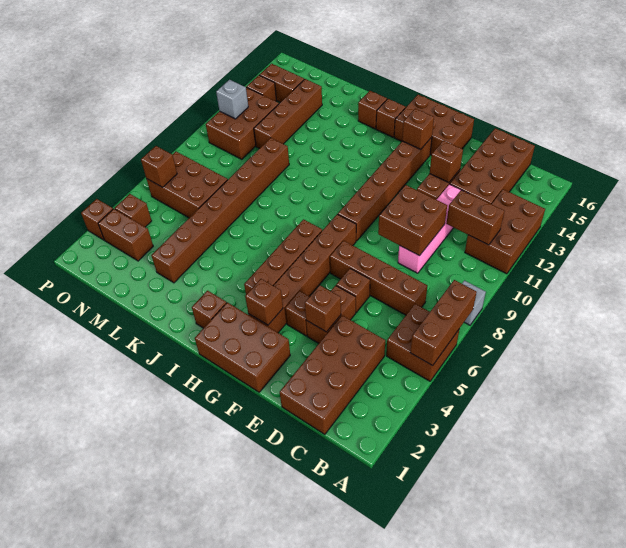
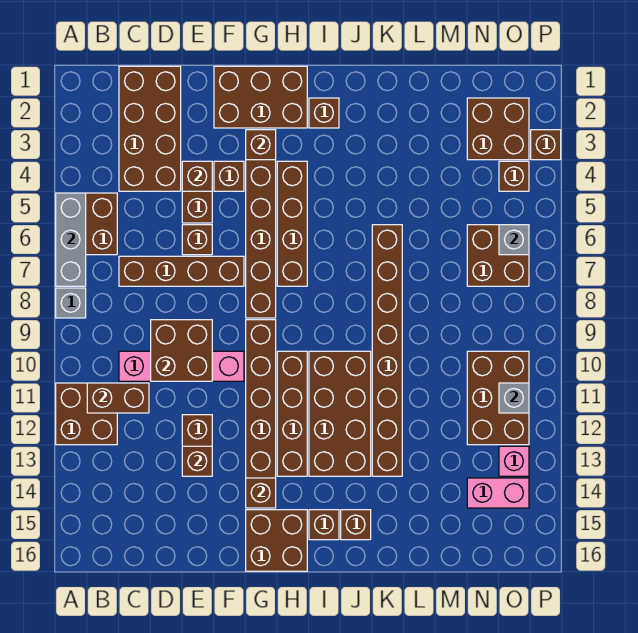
brown brick A5:A7 level 2 -> grey brick A5:A7 level 2
brown brick A11:B13 level 1 -> brown brick A11:B12 level 1
brown brick C13:D16 level 1 -> brown brick I10:J13 level 1
pink brick D9:D12 level 1 -> pink brick C10:F10 level 1
brown brick F15:H16 level 1 -> brown brick G15:H16 level 1
brown brick L3:L10 level 1 -> brown brick K6:K13 level 1
brown brick M6:O7 level 1 -> brown brick N6:O7 level 1
brown brick M11:M14 level 1 -> brown brick H10:H13 level 1
brown brick N3:O3 level 1 -> brown brick N2:O3 level 1
brown brick N14:O14 level 1 -> pink brick N14:O14 level 1
brown brick O6 level 2 -> grey brick O6 level 2
brown brick O13 level 1 -> pink brick O13 level 1

